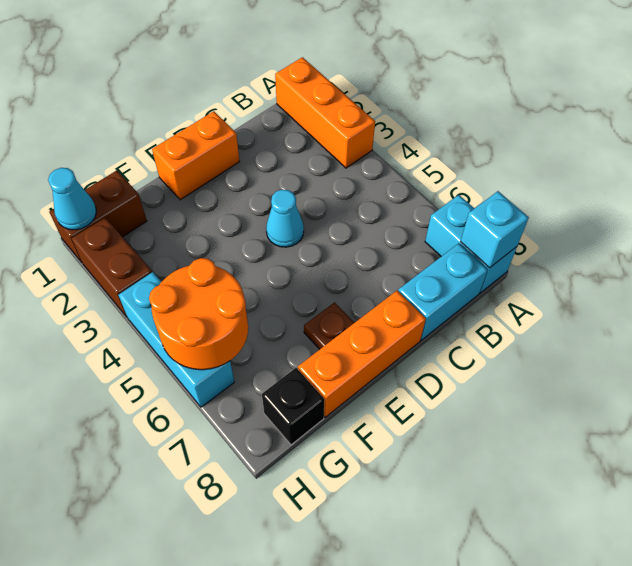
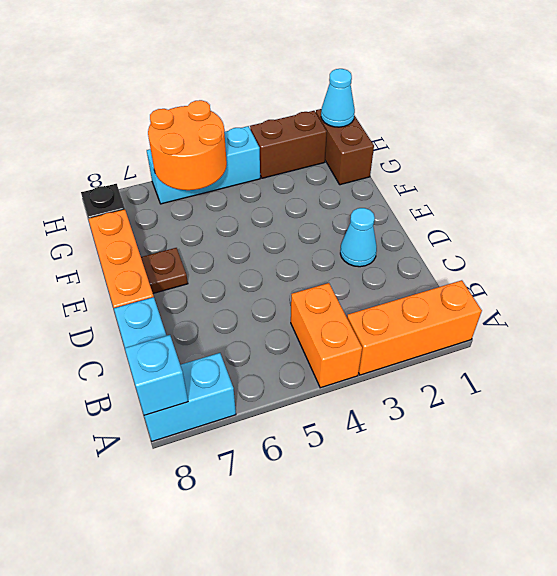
orange brick D1:E1 level 1 -> orange brick A4:B4 level 1
cyan cone D4 level 1 -> cyan cone D2 level 1

